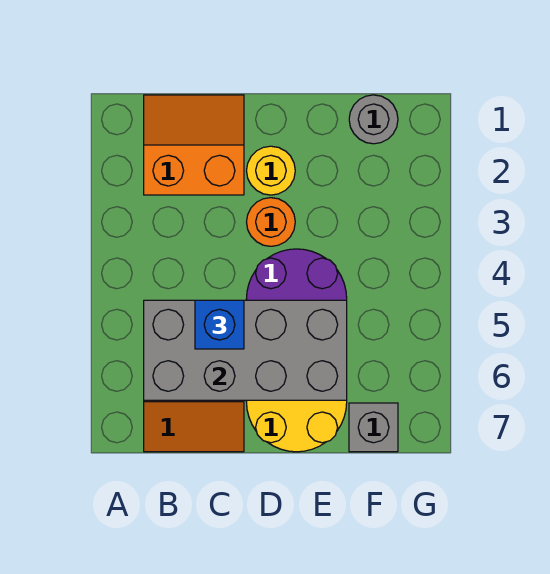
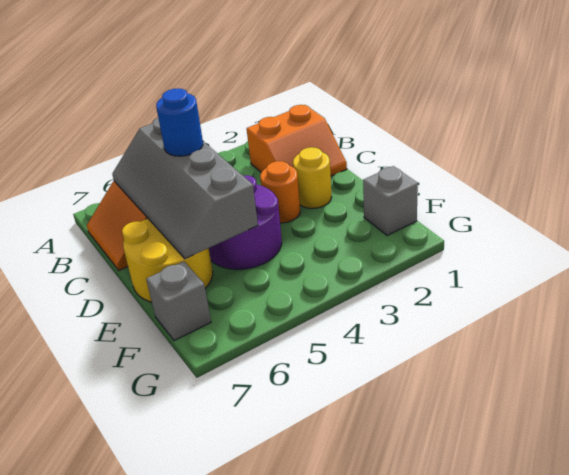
orange slope B1:C2 level 1 top 2 -> orange slope B1:C2 level 1 top B
grey brick B5:E6 level 2 -> grey slope B5:E6 level 2 top 5
blue brick C5 level 3 -> blue round brick C5 level 3
grey round brick F1 level 1 -> grey brick F1 level 1

